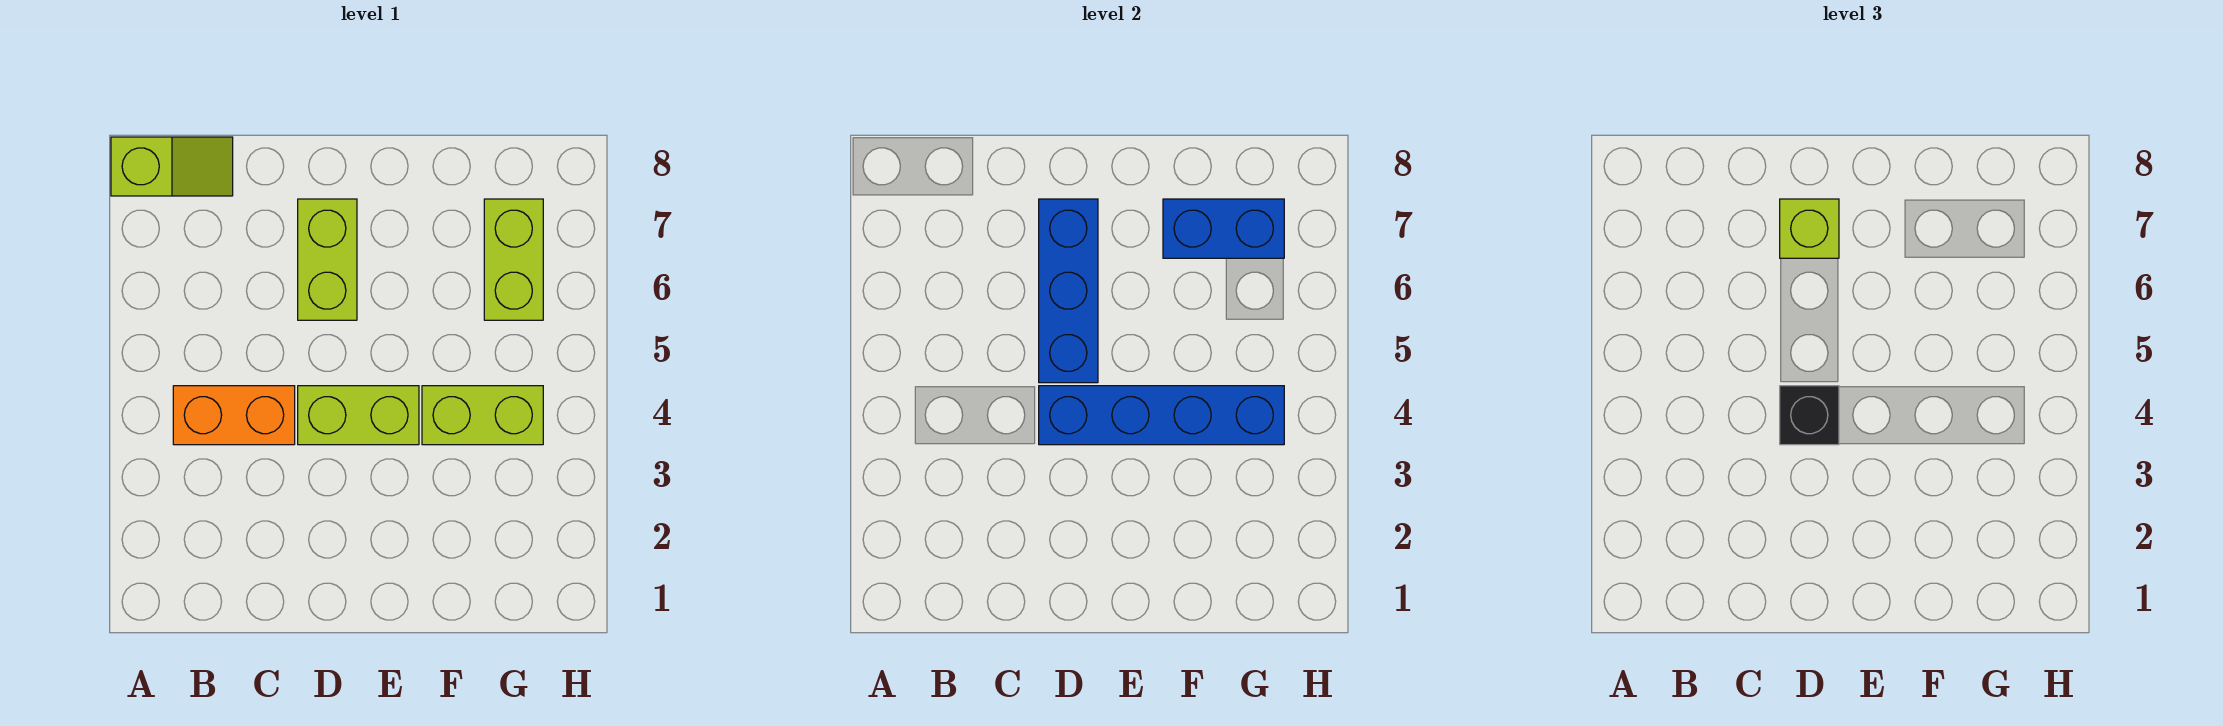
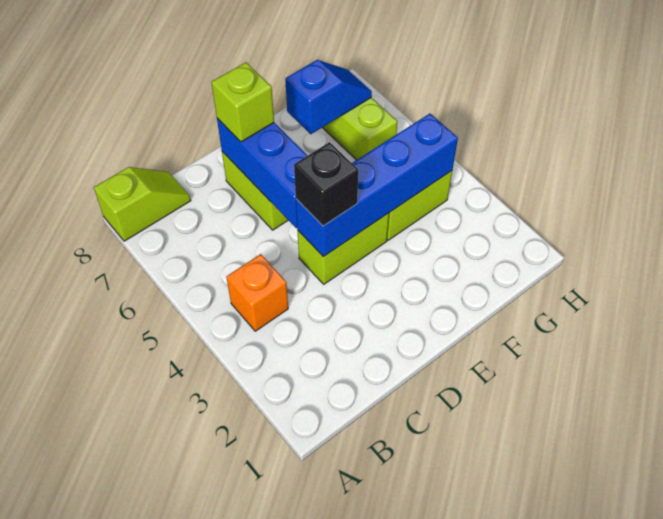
orange brick B4:C4 level 1 -> orange brick B4 level 1
blue brick F7:G7 level 2 -> blue slope F7:G7 level 2 top F

